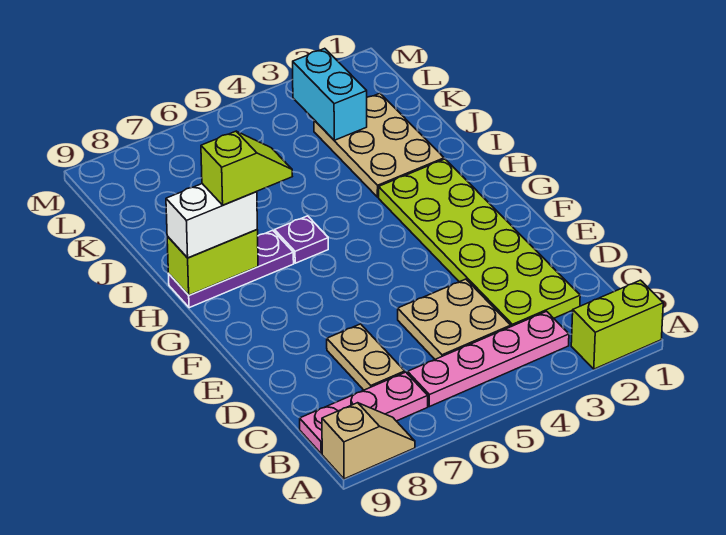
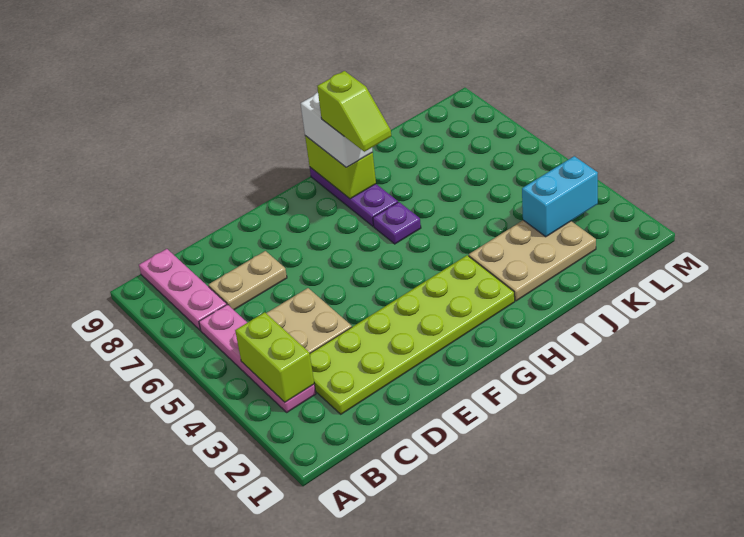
lime brick A1:A2 level 1 -> lime brick B3:B4 level 2
tan slope A8:A9 level 1 top 9 -> none

